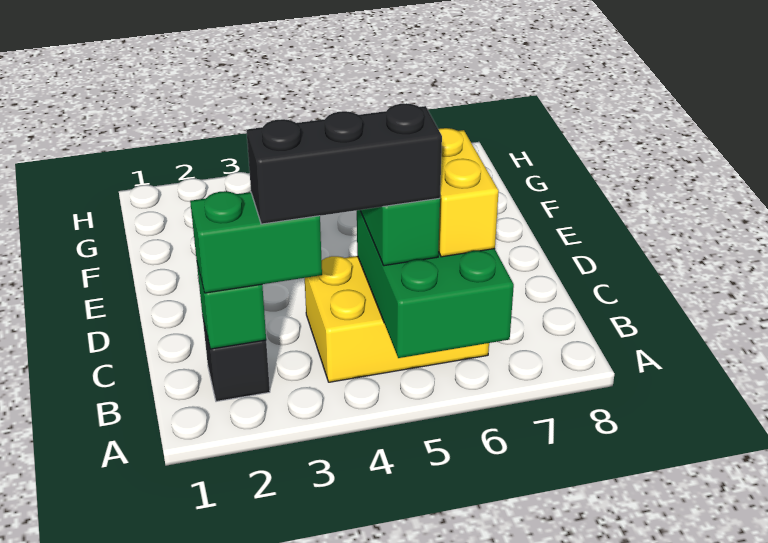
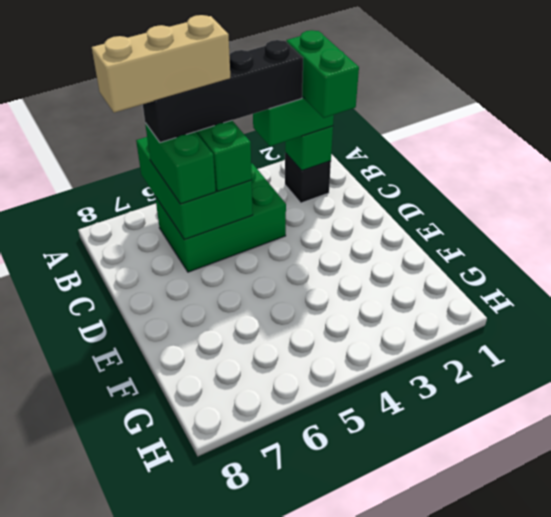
none -> green brick B2:C2 level 4
black brick B3:B5 level 4 -> black brick B3:B6 level 4
yellow brick B4:C6 level 1 -> green brick B4:C6 level 1
none -> tan brick B5:B7 level 5
yellow brick B6:C6 level 3 -> green brick B6:C6 level 3

